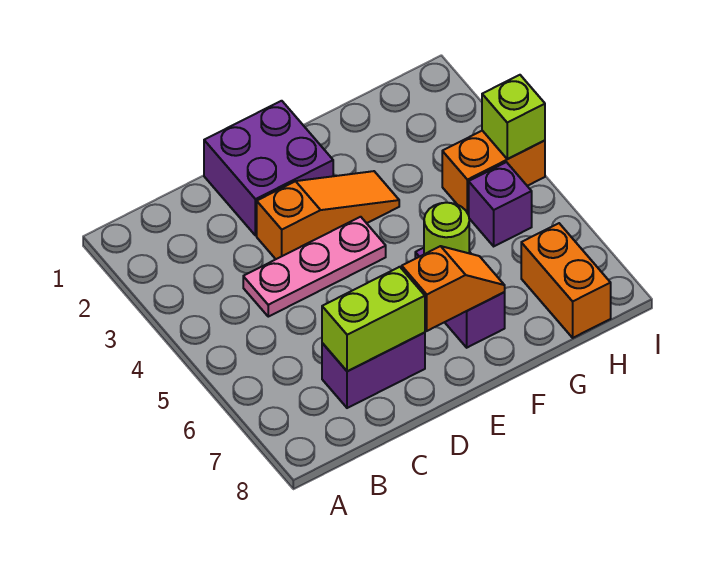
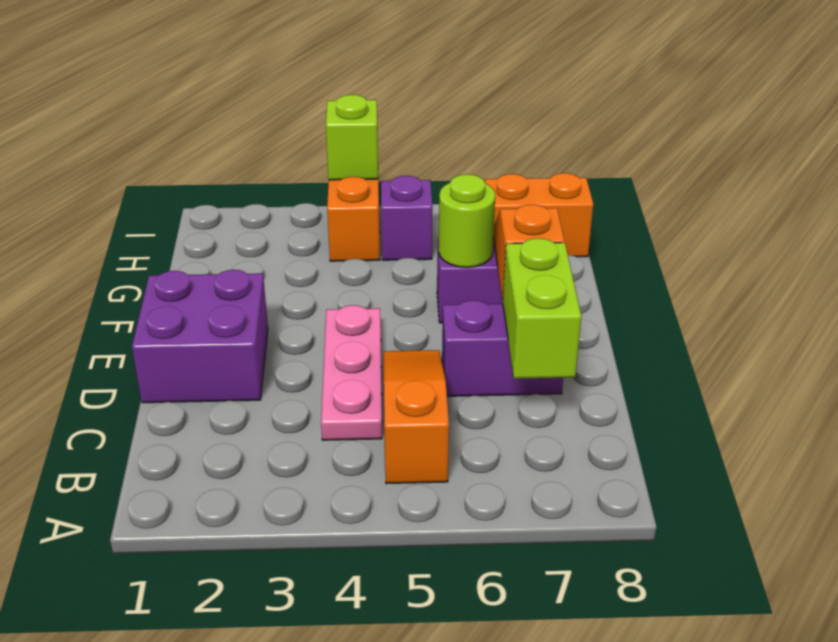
purple brick C7:D7 level 1 -> purple brick D6:D7 level 1
orange slope D3:F3 level 1 top D -> orange slope B5:D5 level 1 top B

